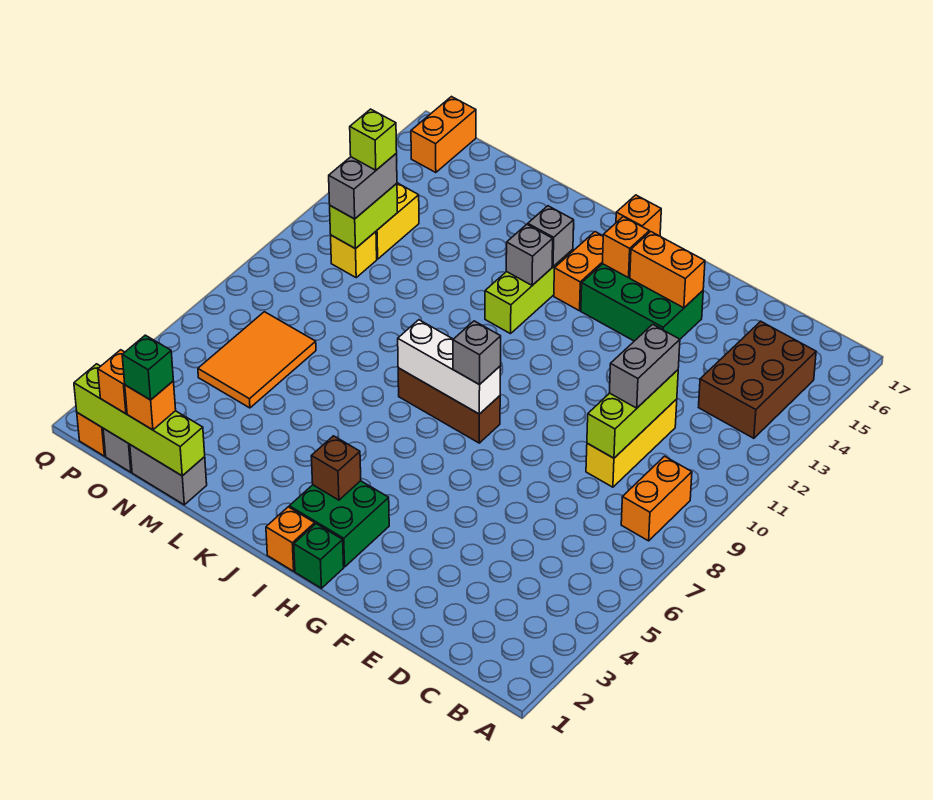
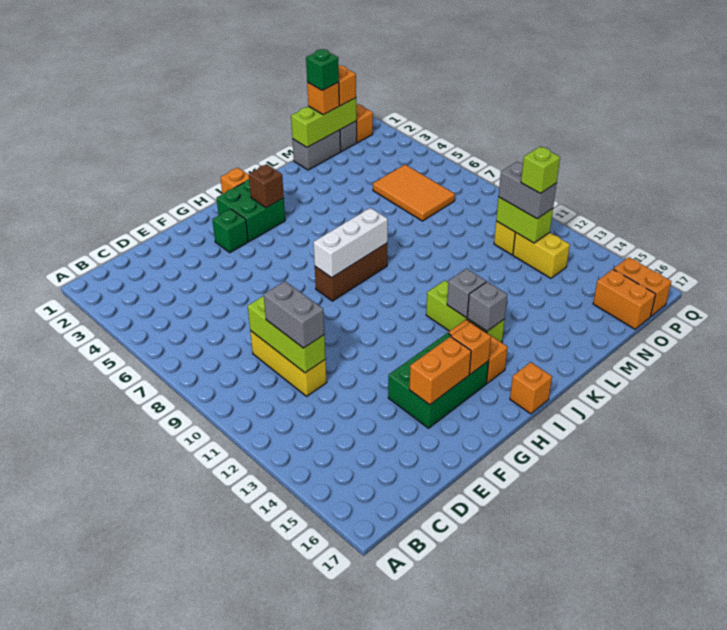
orange brick B8:B9 level 1 -> orange brick O16:O17 level 1
brown brick B13:C15 level 1 -> none
green brick H1 level 1 -> green brick G3 level 1
grey brick H8 level 3 -> none
lime brick M1:P1 level 2 -> lime brick M1:O1 level 2

